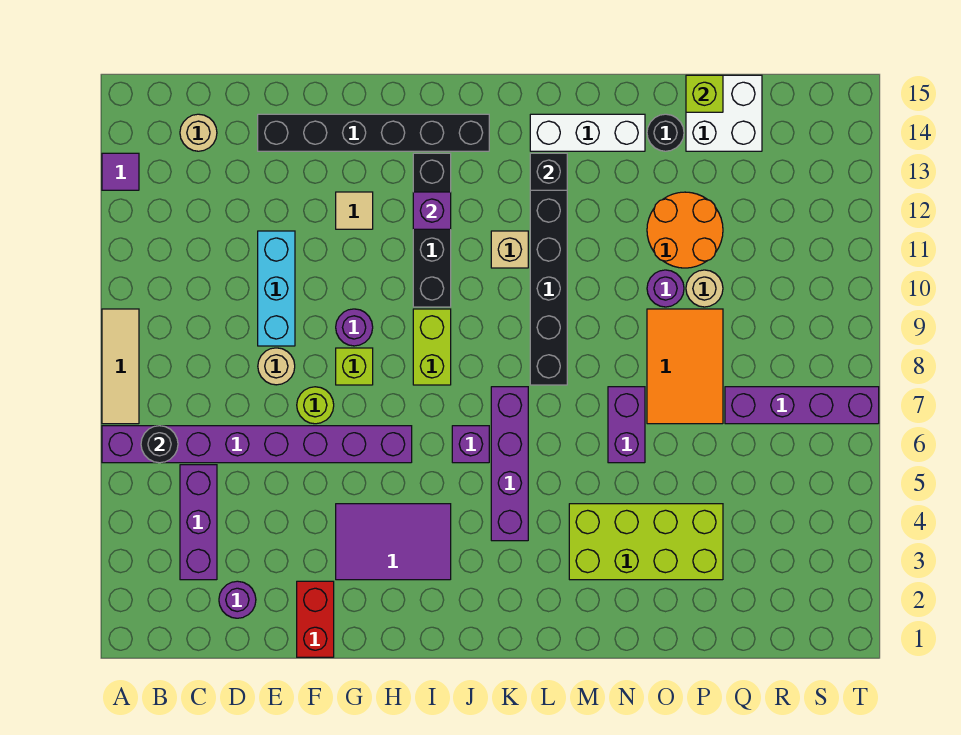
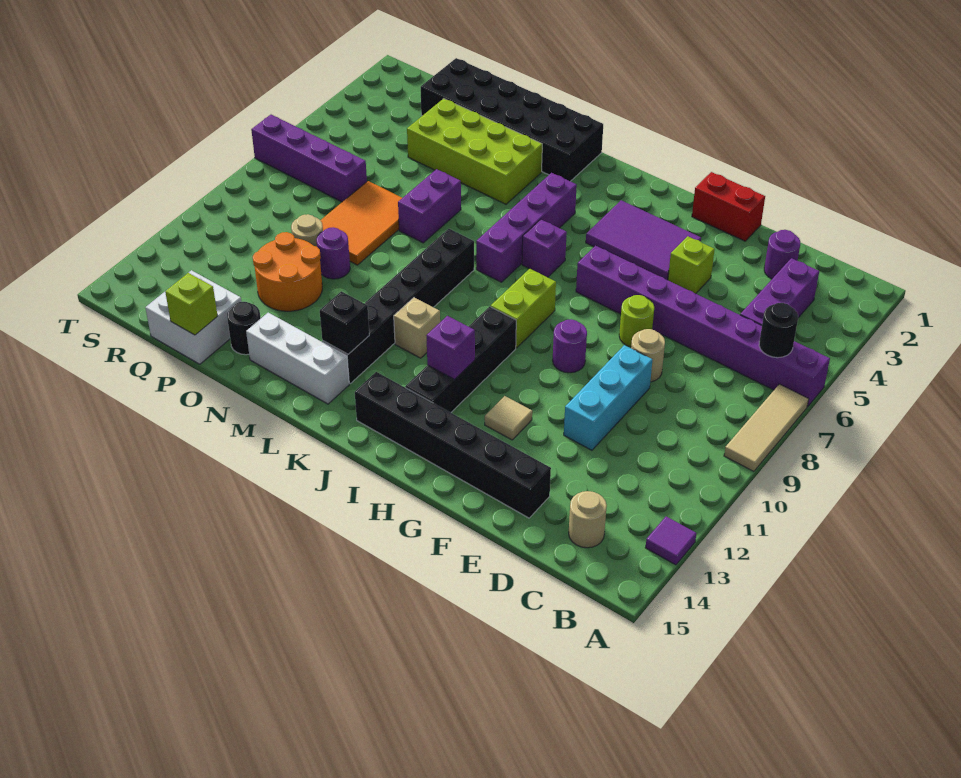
red brick F1:F2 level 1 -> red brick F1:G1 level 1
lime brick G8 level 1 -> lime brick F4 level 1
none -> black brick L1:Q2 level 1

